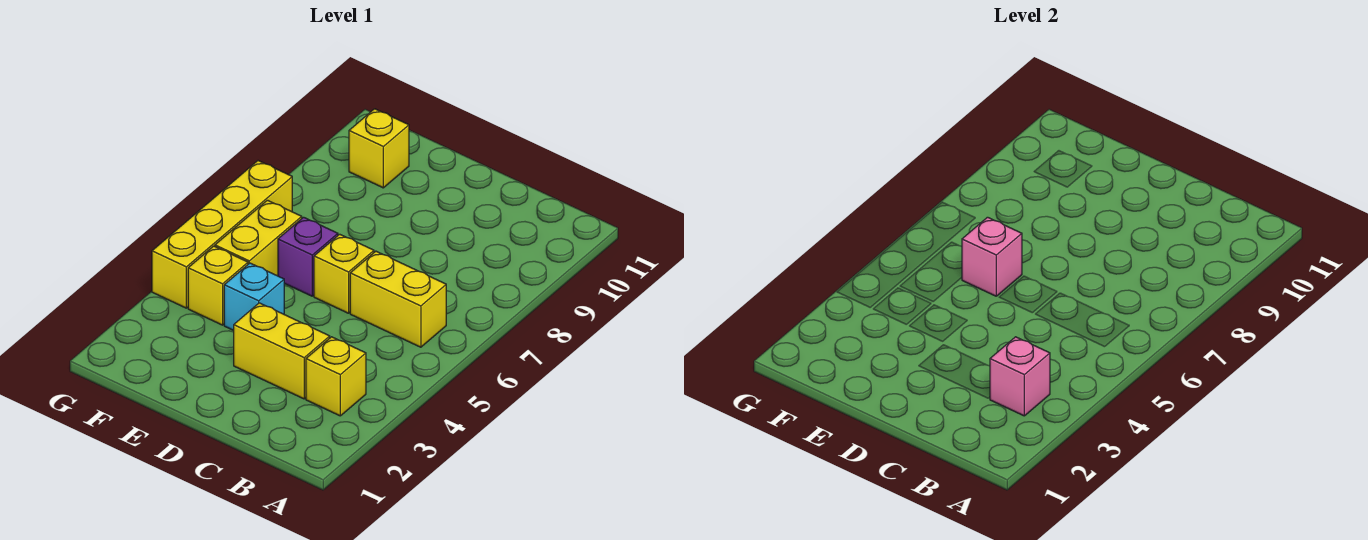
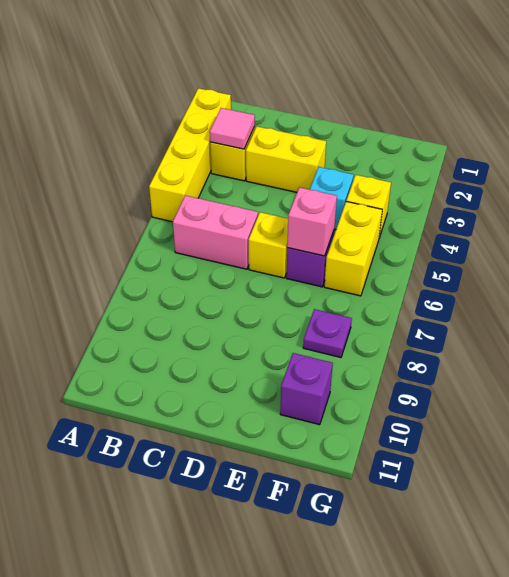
pink brick B3 level 2 -> pink tile B3 level 2
yellow brick B6:C6 level 1 -> pink brick B6:C6 level 1
none -> purple plate F8 level 1
yellow brick F10 level 1 -> purple brick F10 level 1
yellow brick G4:G7 level 1 -> yellow brick A2:A5 level 1

